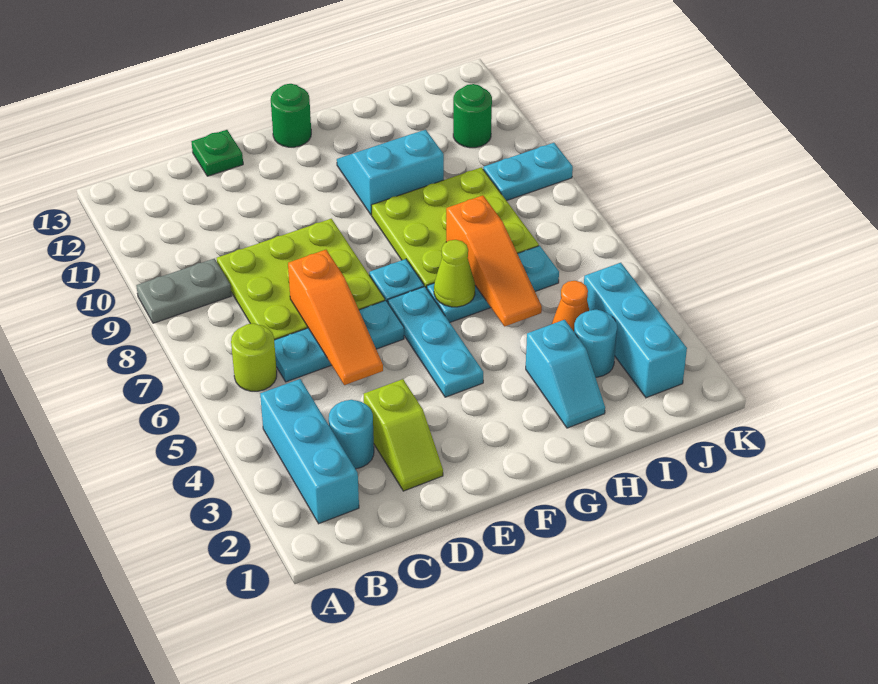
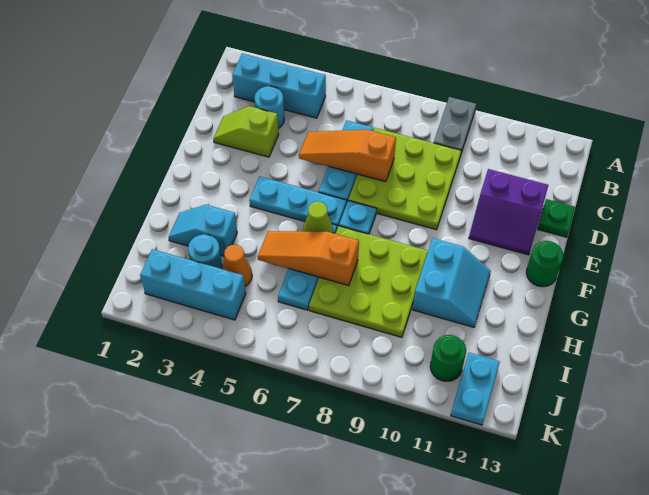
lime round brick B6 level 1 -> none
none -> purple slope D11:E12 level 1 top D
cyan plate J9:K9 level 1 -> cyan plate J12:K12 level 1

